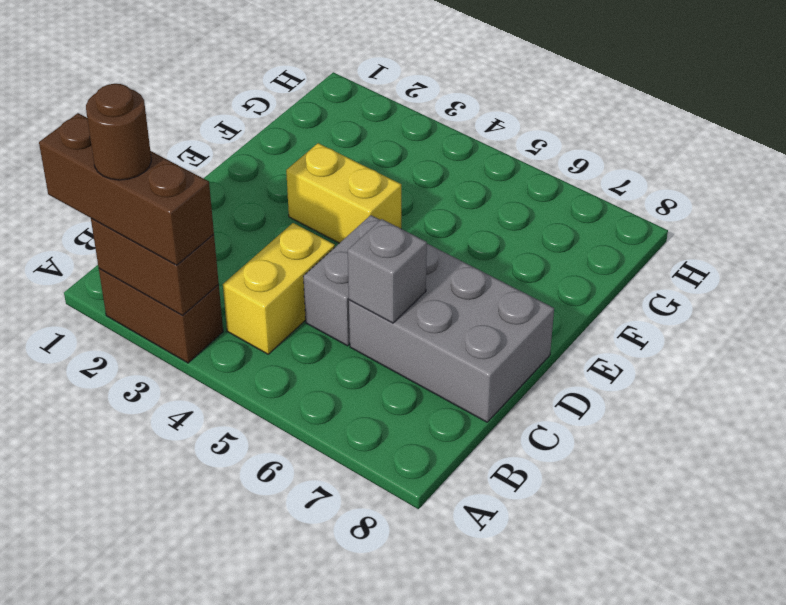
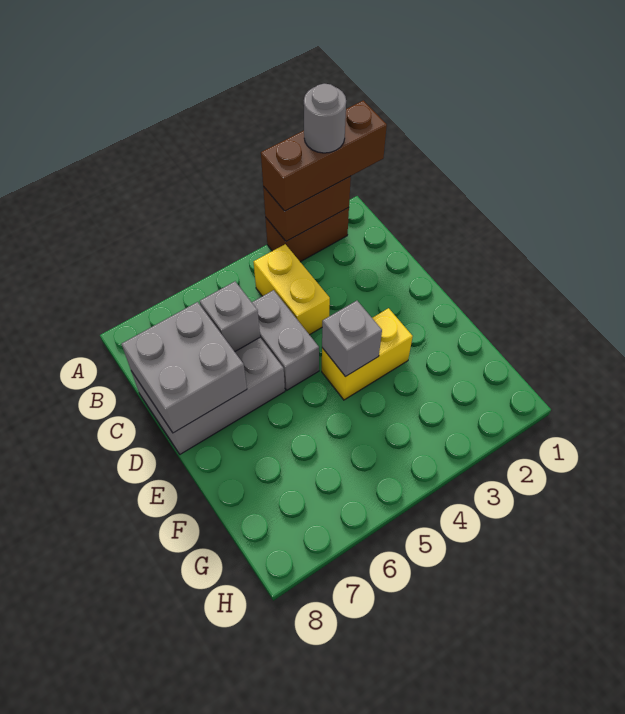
brown round brick A2 level 4 -> grey round brick A2 level 4
none -> grey brick C7:D8 level 2
none -> grey brick E4 level 2

